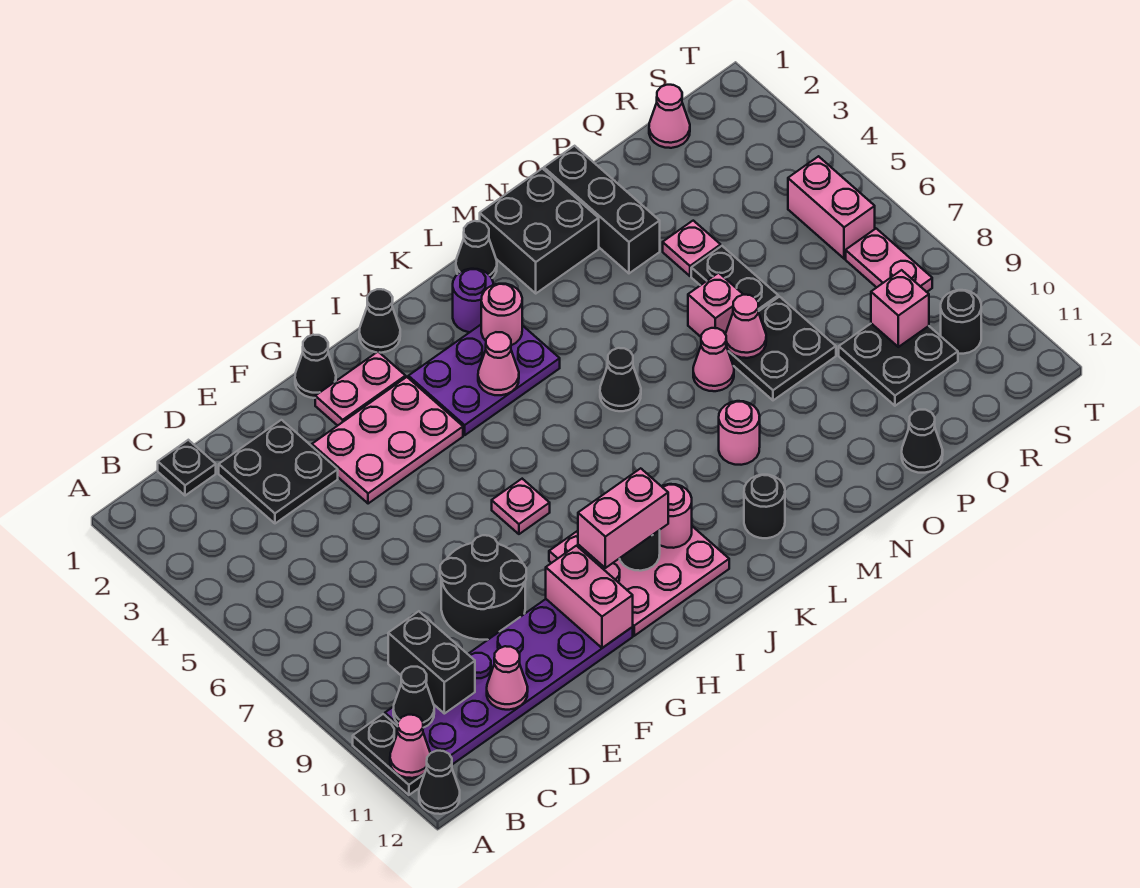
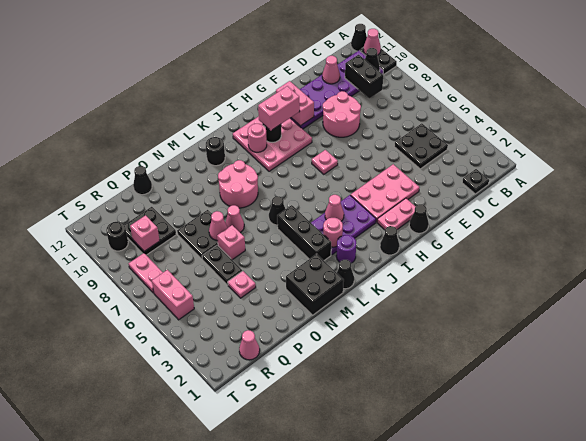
black plate D2:E3 level 1 -> black plate C4:D5 level 1
black round brick E8:F9 level 1 -> pink round brick E8:F9 level 1
pink round brick M9 level 1 -> pink round brick L8:M9 level 1
black brick O1:O3 level 1 -> black brick L3:L5 level 1

